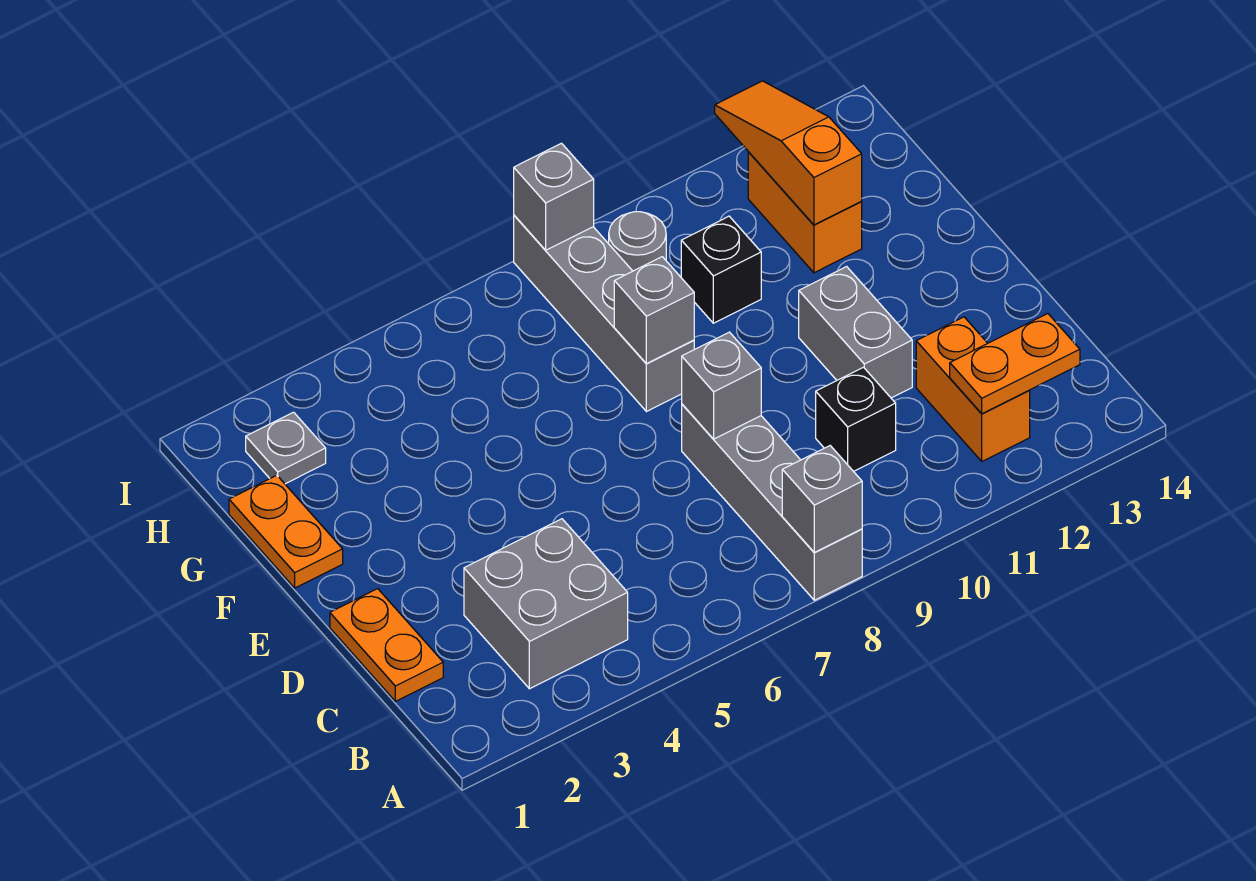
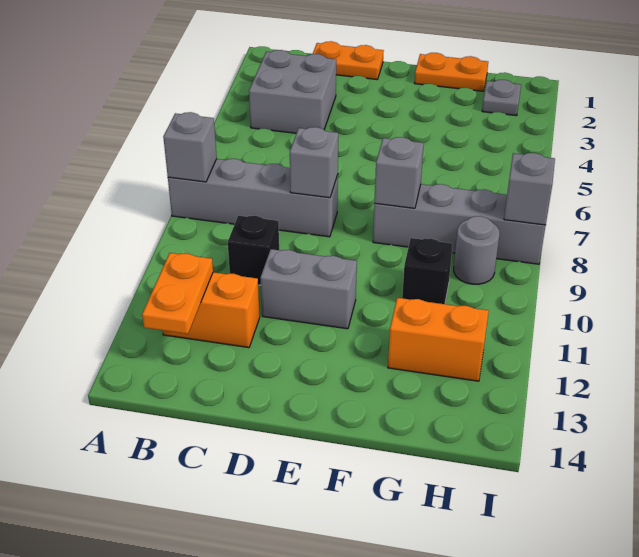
orange slope G12:I12 level 2 top G -> none

